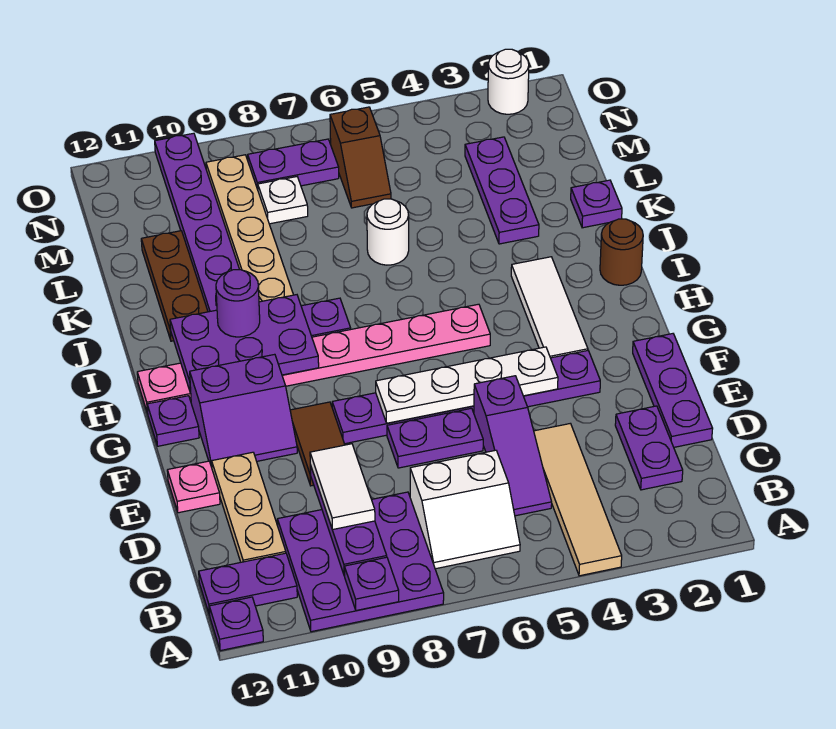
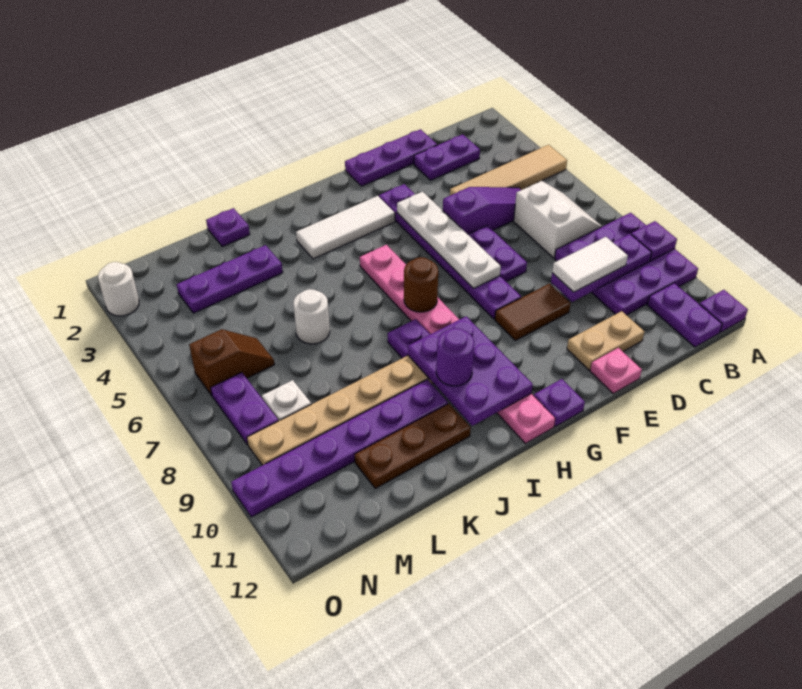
tan plate C11:E11 level 1 -> tan plate D11:E11 level 1
purple slope F10:G11 level 1 top G -> none
brown round brick I1 level 1 -> brown round brick H7 level 2

